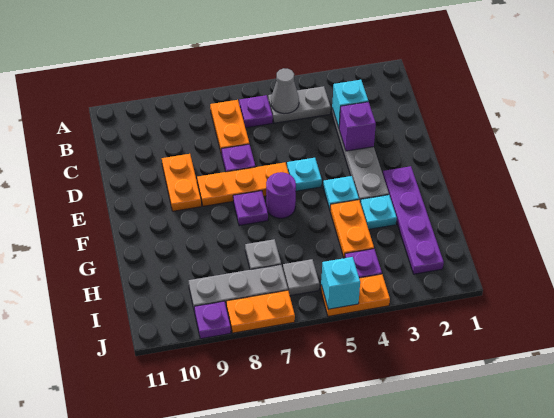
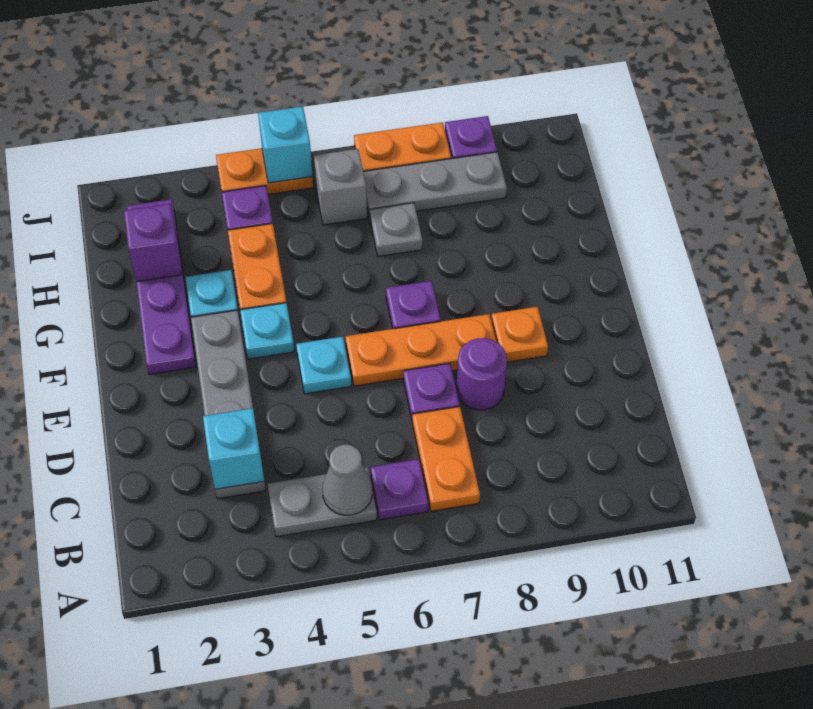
purple brick D3 level 2 -> purple brick H2 level 2
orange plate D9:E9 level 1 -> orange plate E9 level 1
purple round brick F6 level 1 -> purple round brick D8 level 1
grey plate I6 level 1 -> grey brick I6 level 1

